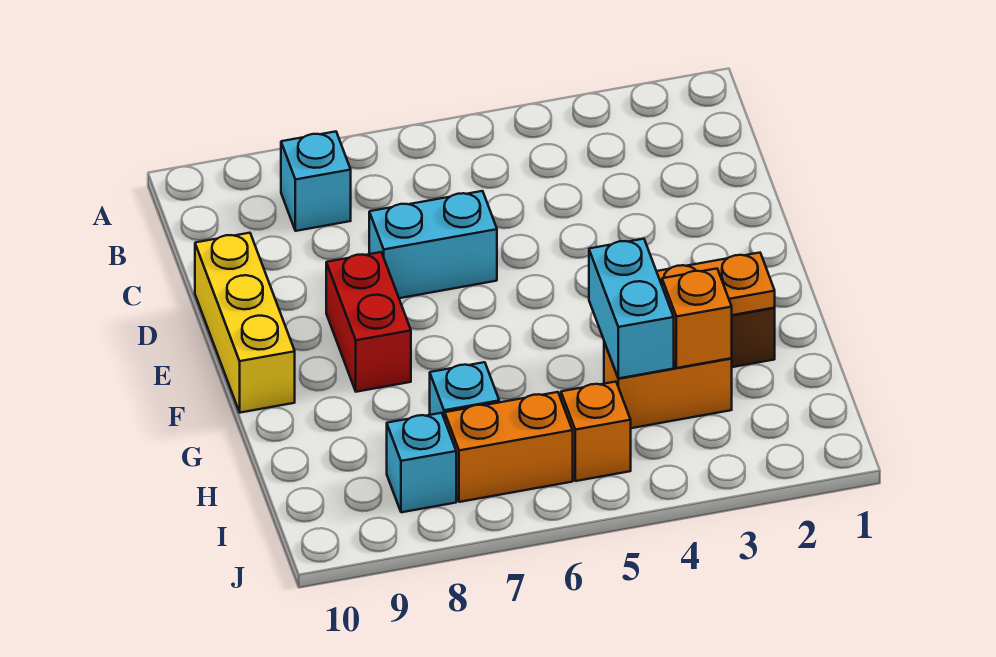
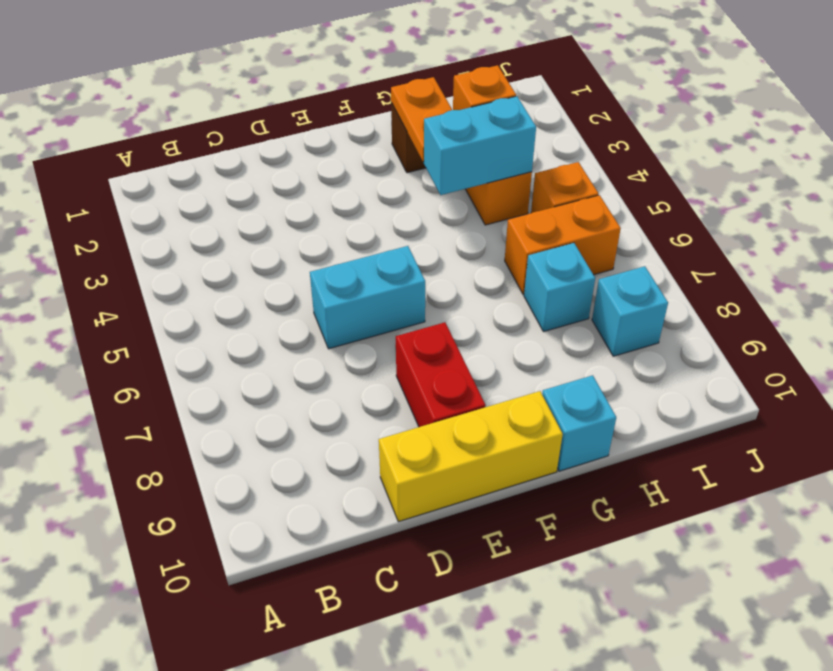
cyan brick B8 level 1 -> cyan brick G10 level 1
cyan brick D6:D7 level 1 -> cyan brick D6:E6 level 1
red brick E8:F8 level 1 -> red brick E8:E9 level 1
orange brick I6:I7 level 1 -> orange brick H6:I6 level 1

